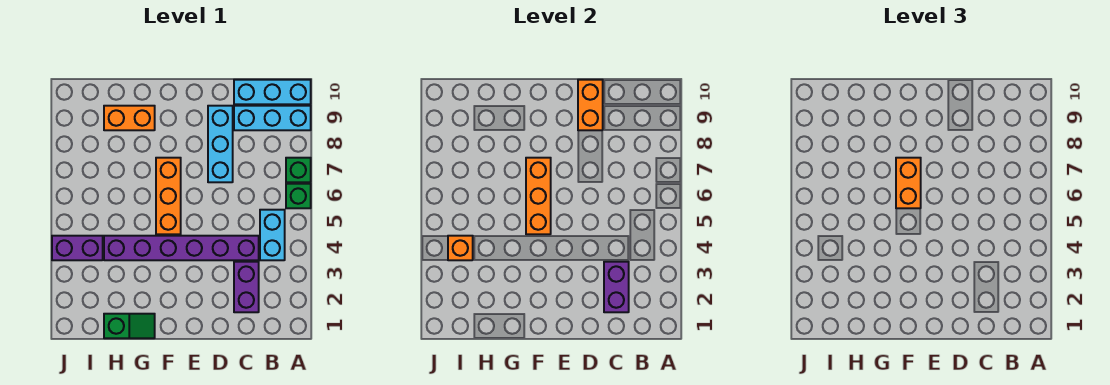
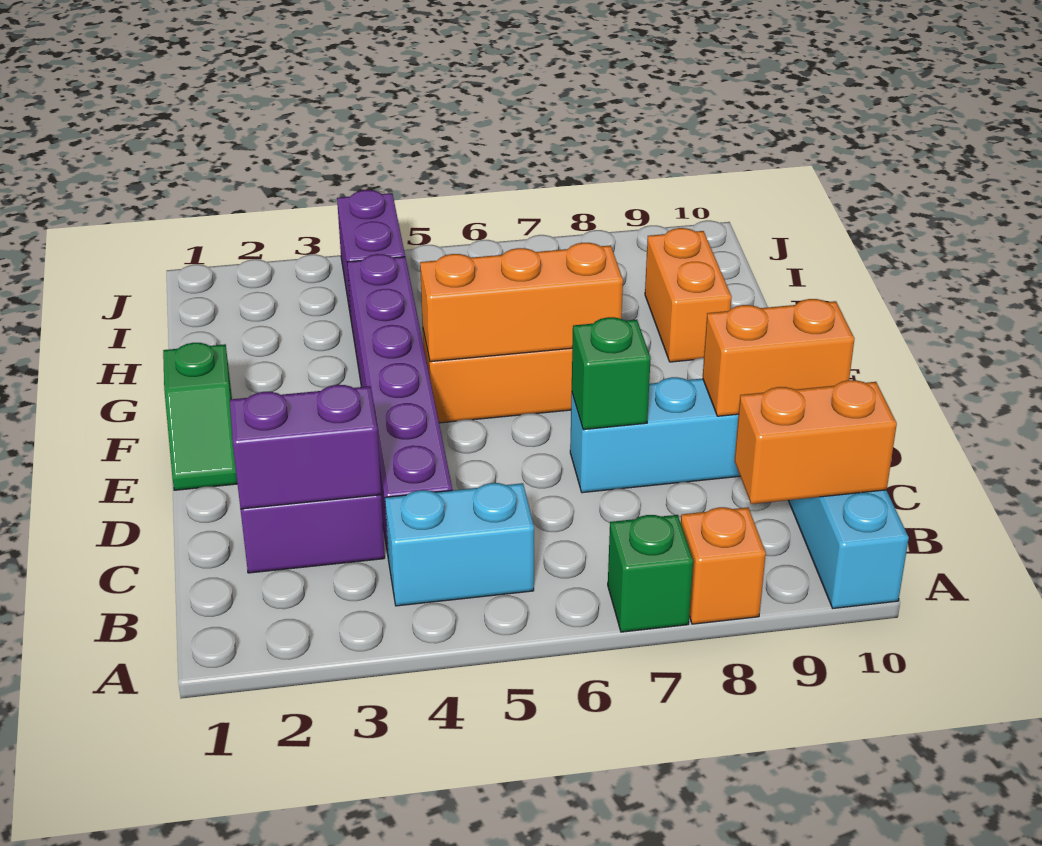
green brick A6 level 1 -> green brick D7 level 2
cyan brick A9:C9 level 1 -> none
orange brick F6:F7 level 3 -> orange brick B9:B10 level 2
green slope G1:H1 level 1 top H -> green slope E1:F1 level 1 top F
orange brick I4 level 2 -> orange brick A8 level 1

